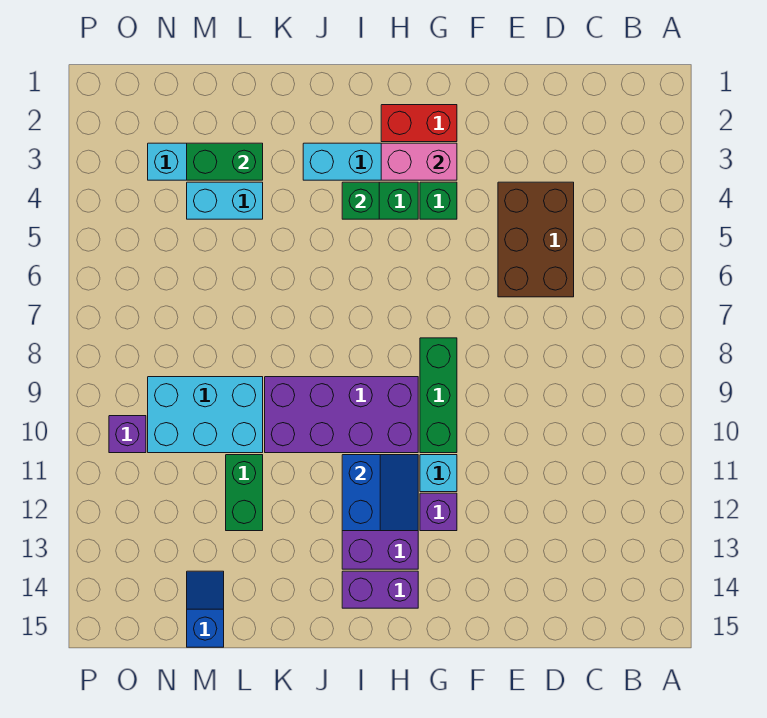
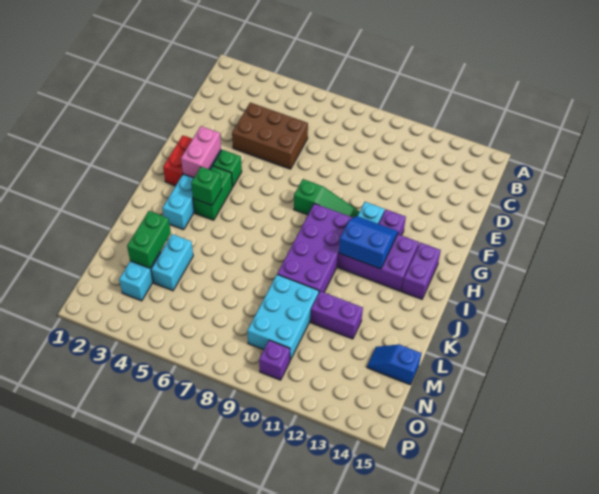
green brick G8:G10 level 1 -> green slope G8:G10 level 1 top 8
green brick L11:L12 level 1 -> purple brick L11:L12 level 1

